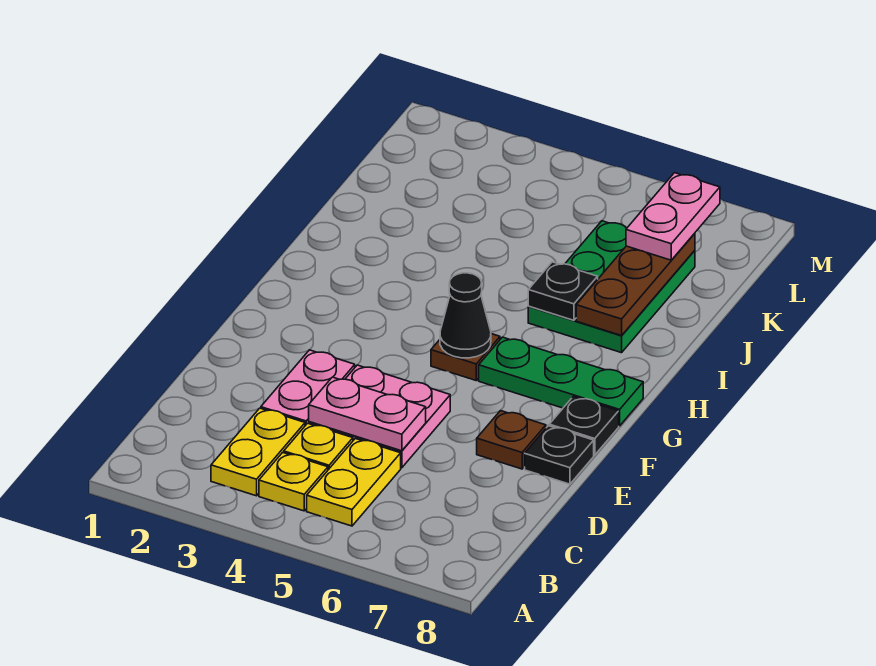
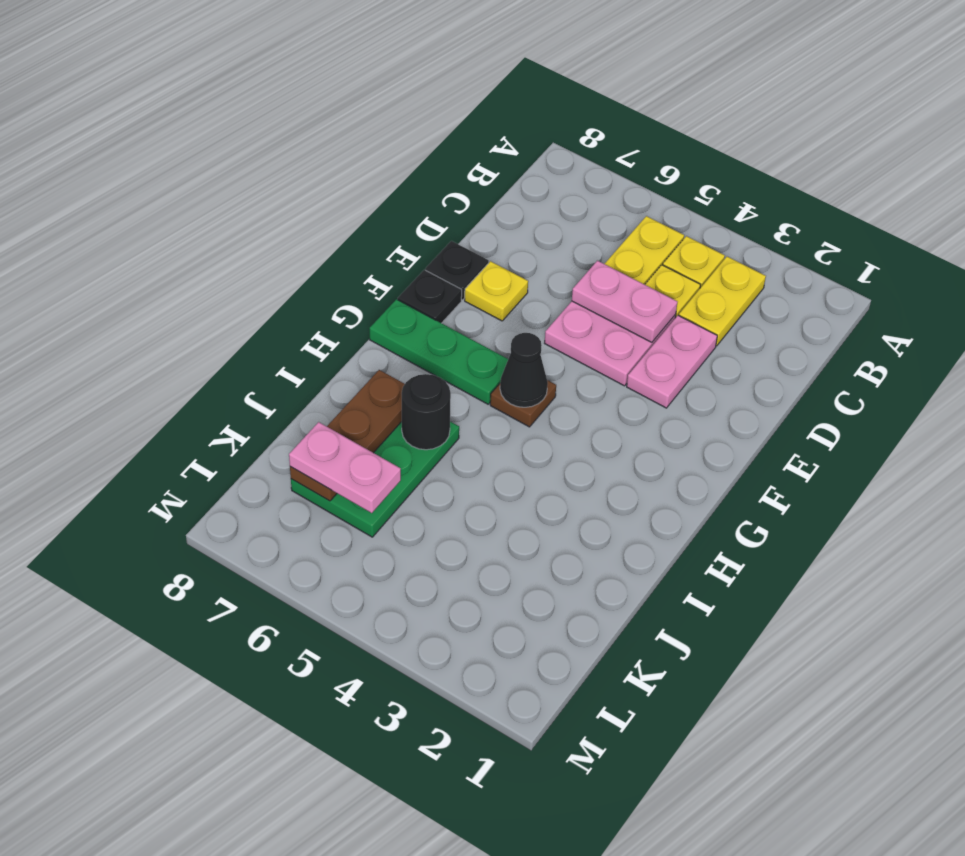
brown plate E7 level 1 -> yellow plate E7 level 1
black plate I6 level 2 -> black round brick I6 level 2
pink plate K7:L7 level 3 -> pink plate K6:K7 level 3

